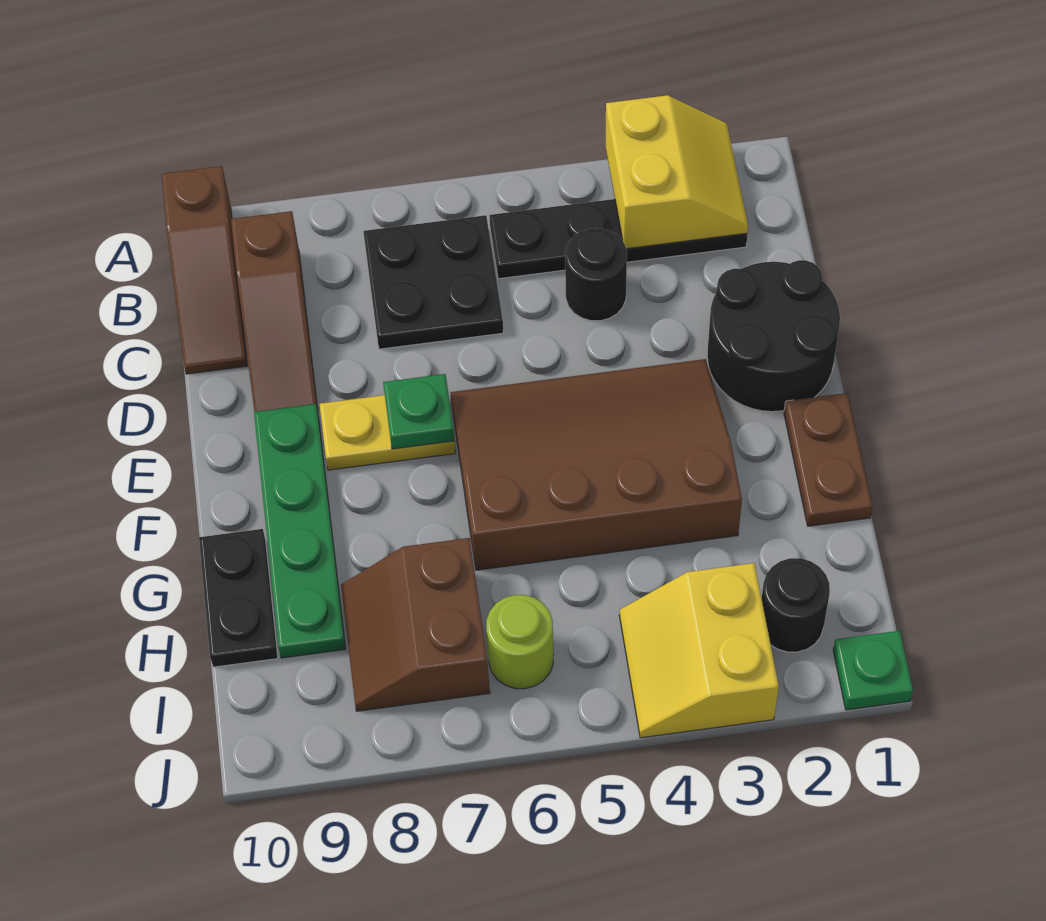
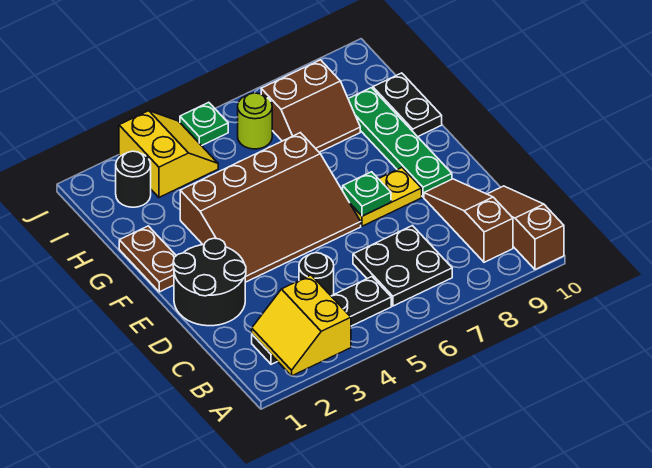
brown slope H7:I8 level 1 top 7 -> brown slope H7:I8 level 1 top I
green plate J1 level 1 -> green plate J5 level 1

